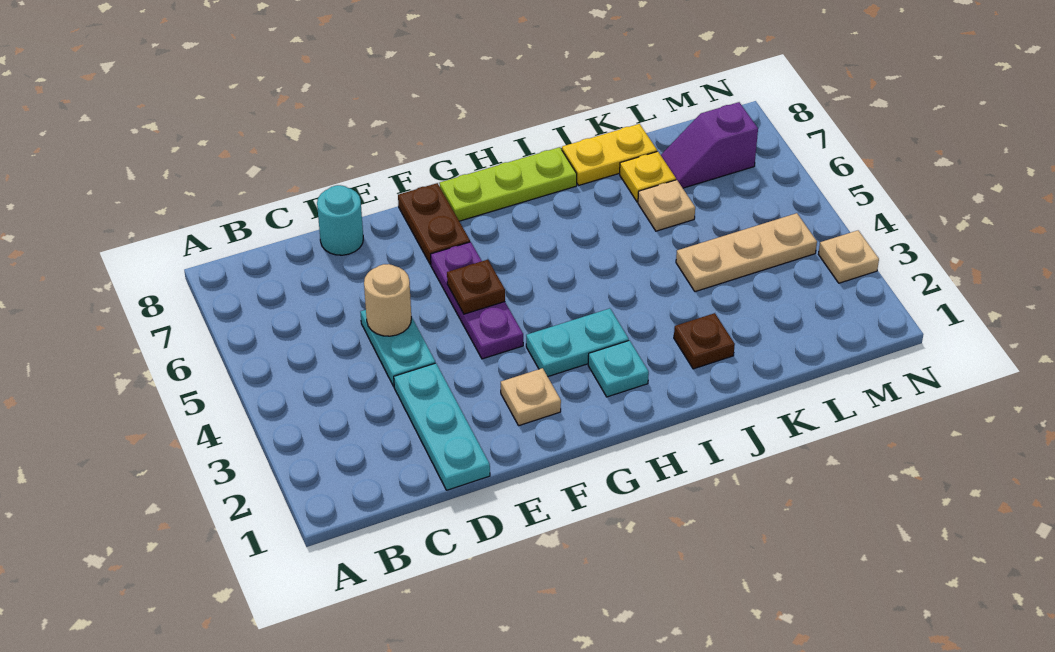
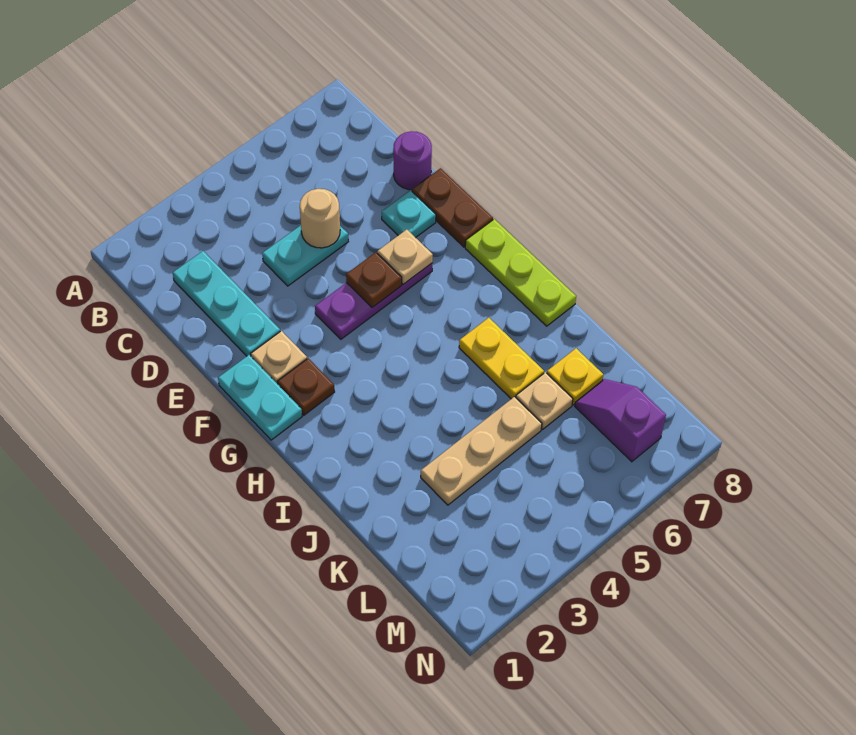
cyan plate D1:D3 level 1 -> cyan plate C2:E2 level 1
cyan round brick D8 level 1 -> purple round brick D8 level 1
brown plate F7:F8 level 1 -> brown plate E8:F8 level 1
cyan plate G3:H3 level 1 -> cyan plate F1:G1 level 1
cyan plate H2 level 1 -> cyan plate E7 level 1
brown plate J2 level 1 -> brown plate G2 level 1
yellow plate J8:K8 level 1 -> yellow plate I6:J6 level 1
tan plate K4:M4 level 1 -> tan plate K3:K5 level 1
tan plate N3 level 1 -> tan plate F6 level 2

